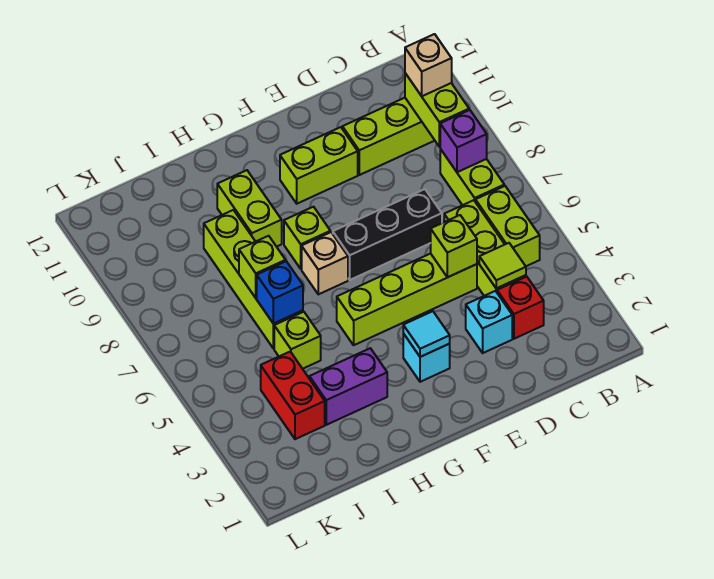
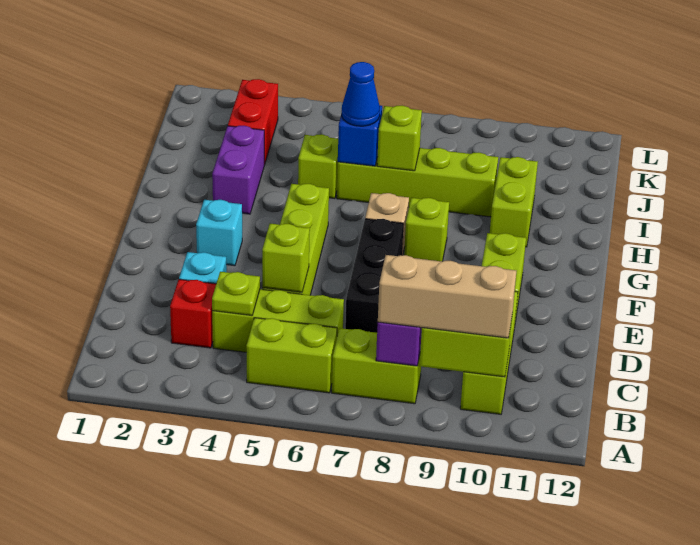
tan brick B10 level 3 -> tan brick B8:B10 level 3
lime tile C4 level 2 -> lime plate C4 level 2
cyan tile F3 level 2 -> none
lime brick H9:H10 level 1 -> lime brick H10:I10 level 1
none -> blue cone I6 level 3
red brick J3:J4 level 1 -> red brick J3:K3 level 1

